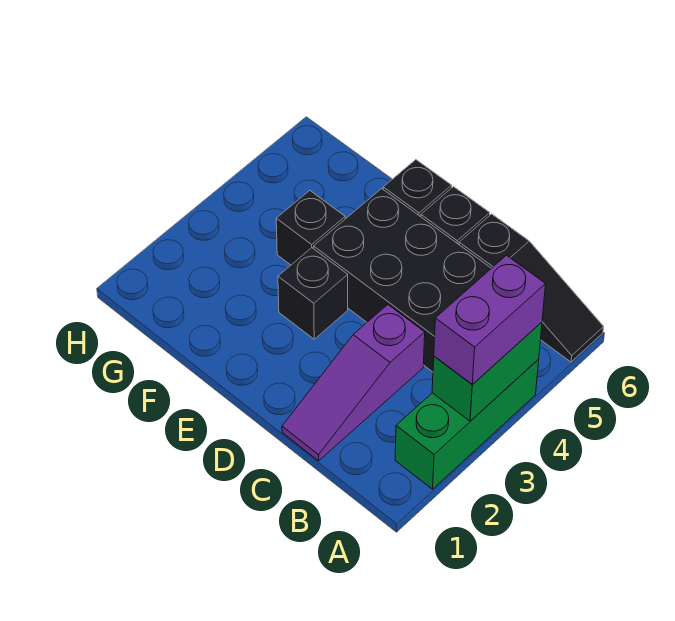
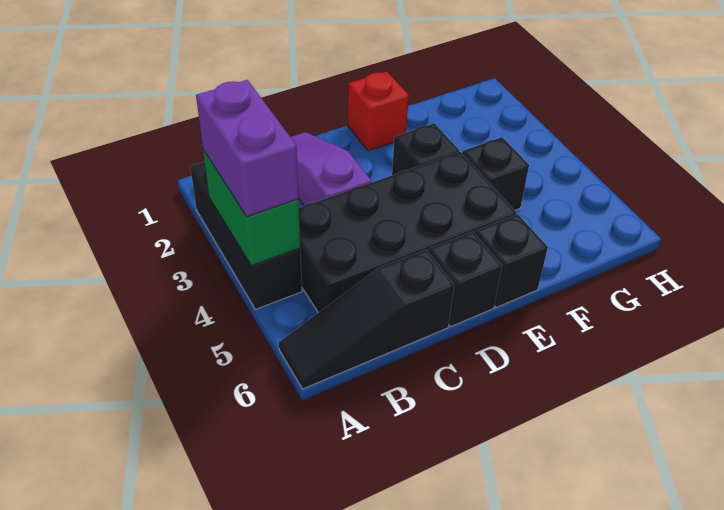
green brick A2:A4 level 1 -> black brick A2:A4 level 1
none -> red brick E1 level 1

